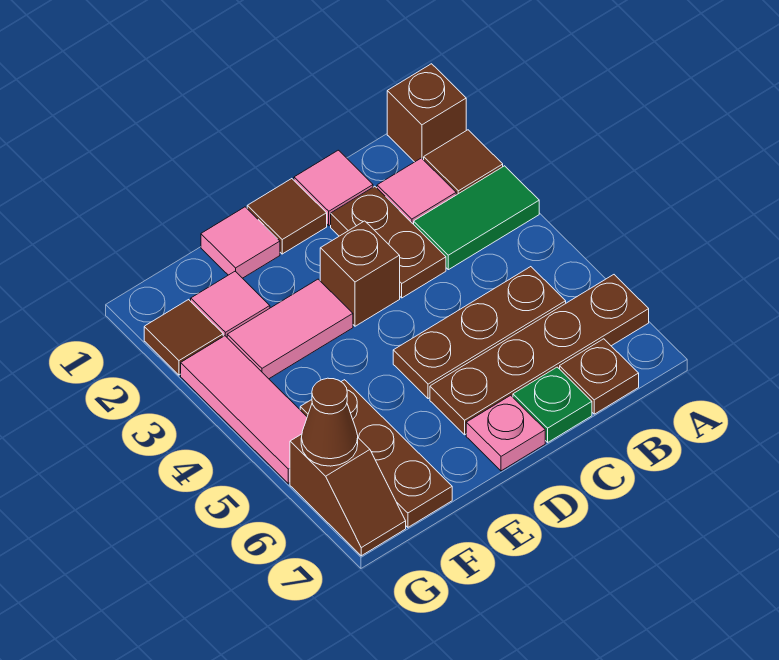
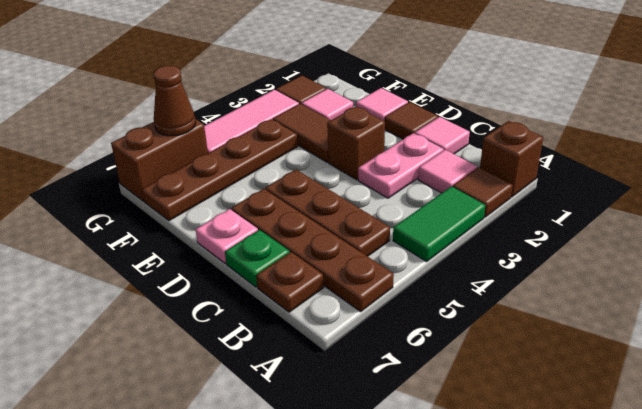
green tile A3:B3 level 1 -> green tile A3:A4 level 1
brown plate C2:C3 level 1 -> pink plate C2:C3 level 1
pink tile E3:F3 level 1 -> brown tile E3:F3 level 1
brown plate F5:F7 level 1 -> brown plate F4:F7 level 1
brown slope G6:G7 level 1 top 6 -> brown brick G6:G7 level 1

